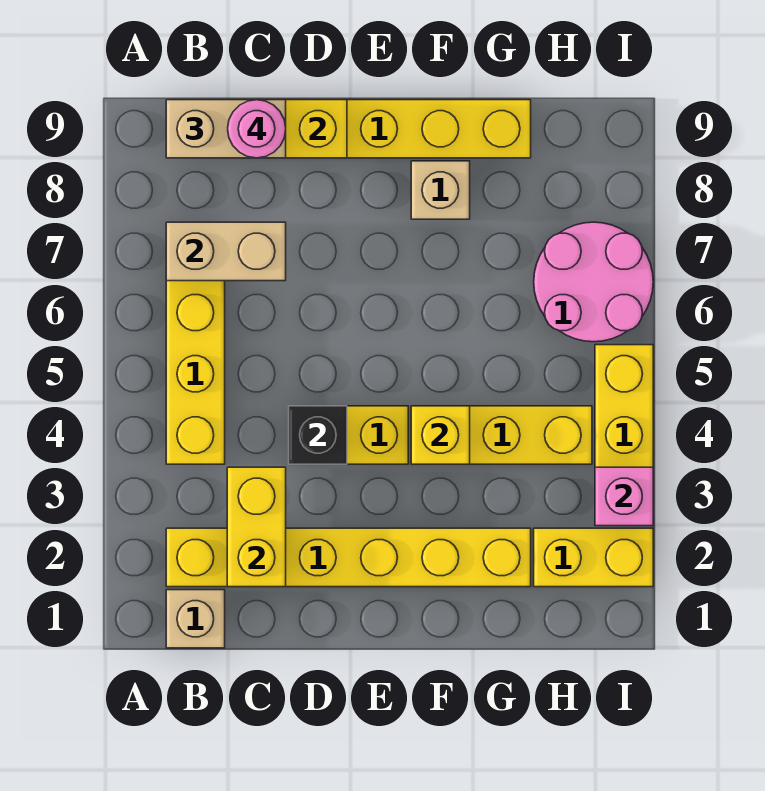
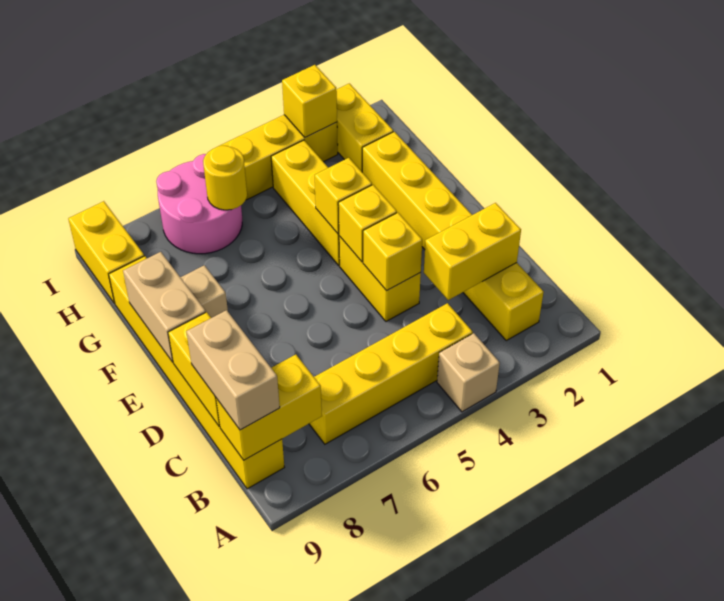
tan brick B1 level 1 -> tan brick A4 level 1
tan brick B7:C7 level 2 -> tan brick E9:F9 level 2
none -> yellow brick B8:B9 level 2
pink round brick C9 level 4 -> none
black brick D4 level 2 -> yellow brick D4 level 2
none -> yellow brick E4 level 2
none -> yellow round brick H6 level 2
none -> yellow brick H9:I9 level 1
pink brick I3 level 2 -> yellow brick I3 level 2

